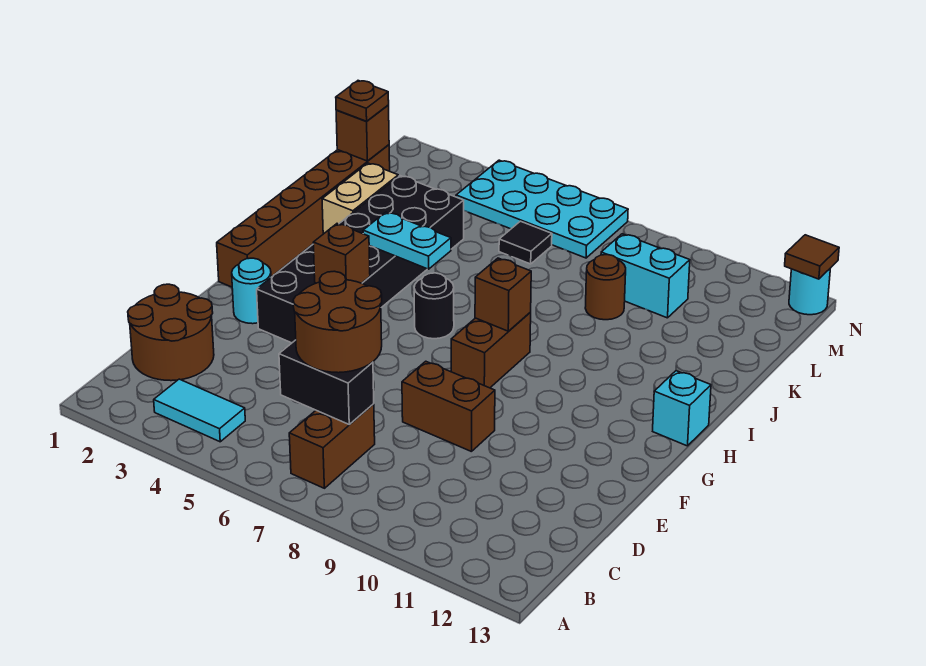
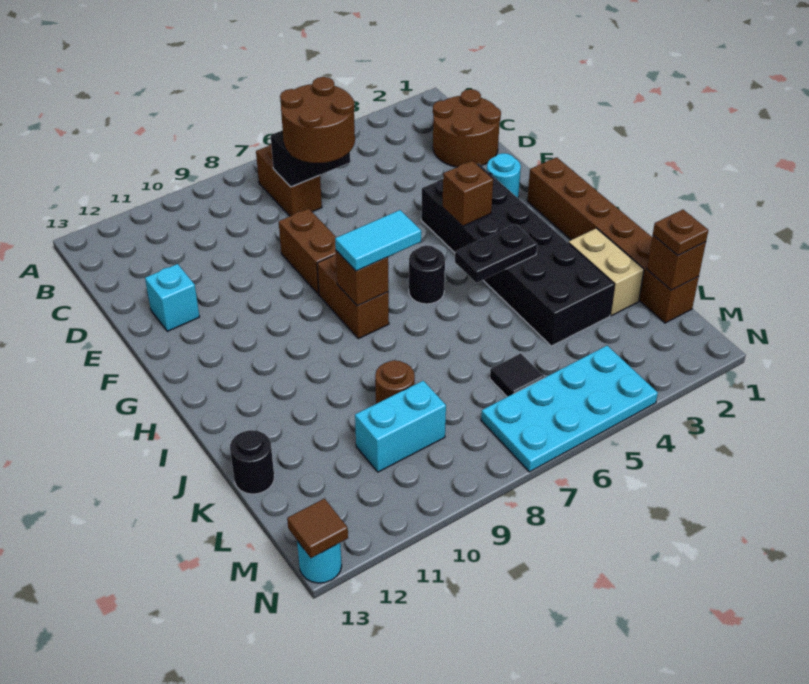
cyan tile B3:B4 level 1 -> cyan tile H7:H8 level 3
brown brick E8:E9 level 1 -> brown brick E8:F8 level 1
cyan brick H13 level 1 -> cyan brick E12 level 1
cyan plate I4:I5 level 2 -> black plate I4:I5 level 2
none -> black round brick K13 level 1

